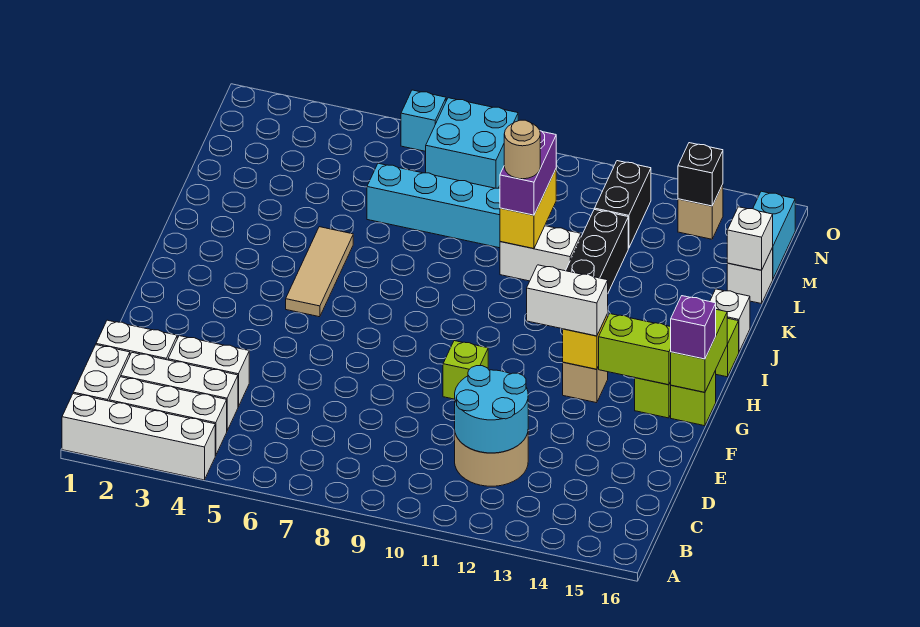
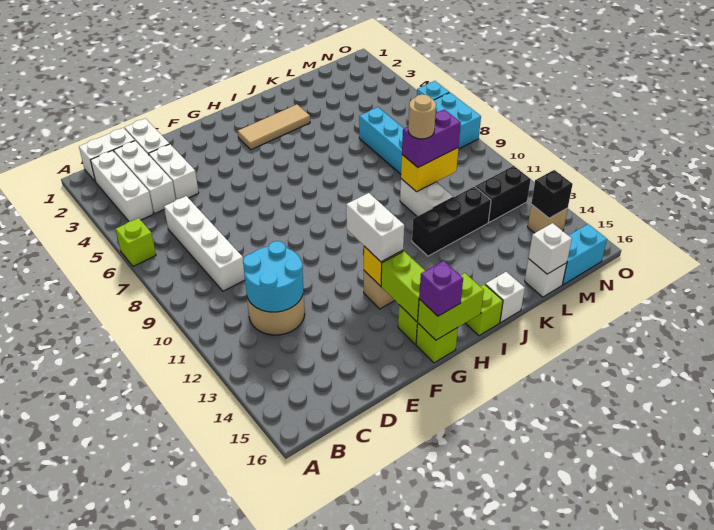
white brick A1:A4 level 1 -> white brick C6:C9 level 1
lime brick F10 level 1 -> lime brick A6 level 1
tan tile H5:J5 level 1 -> tan tile H3:J3 level 1

